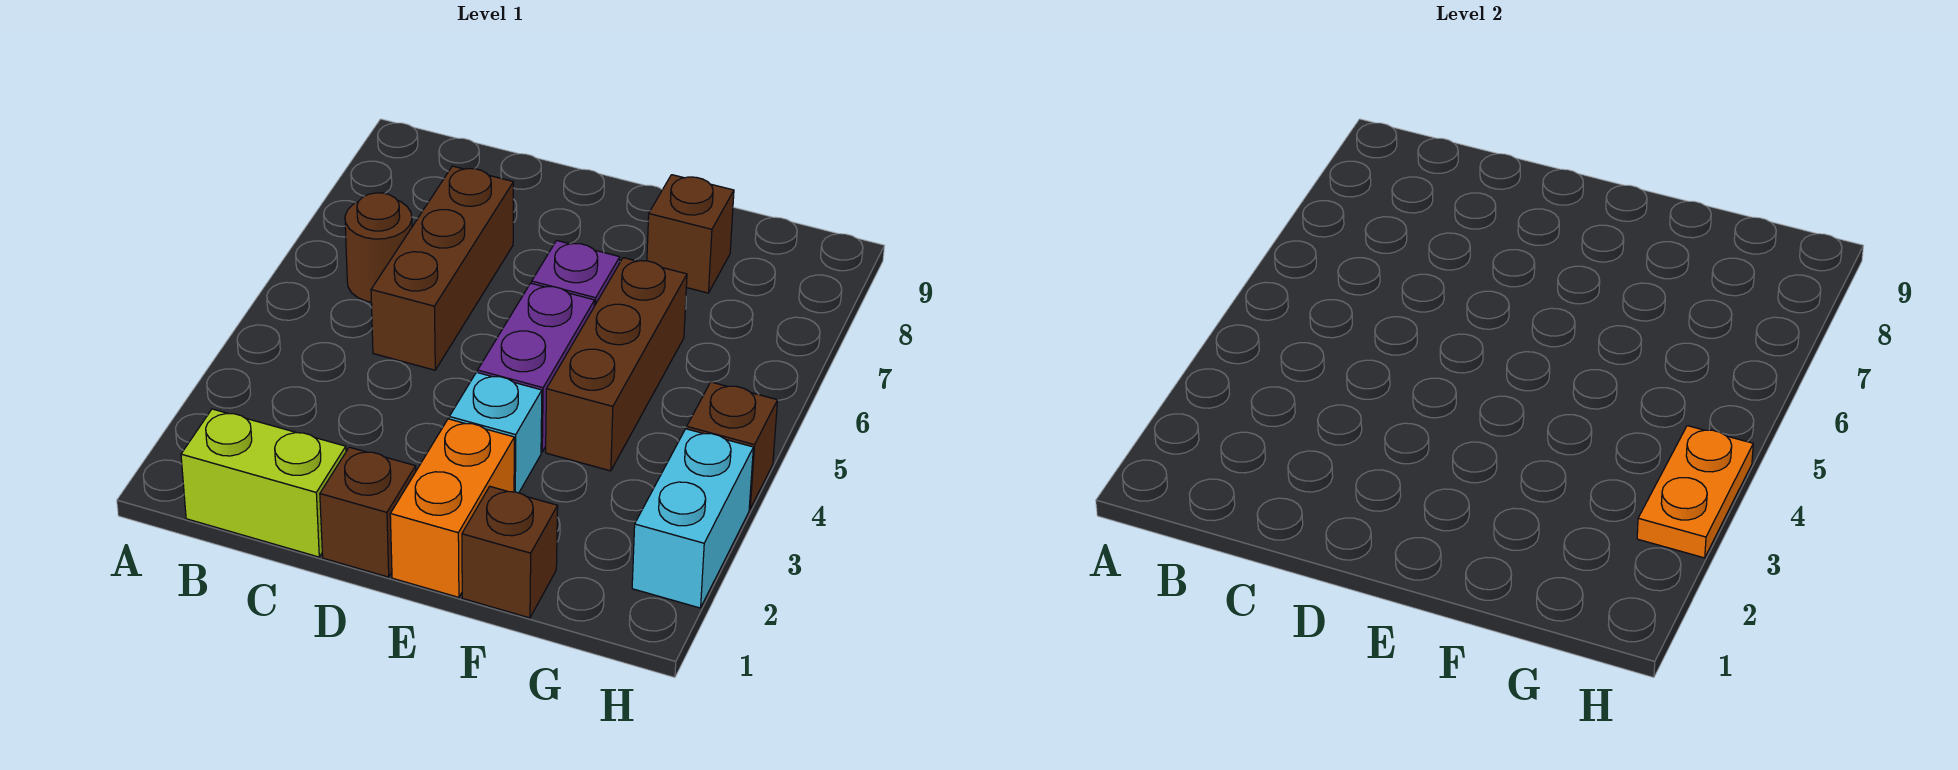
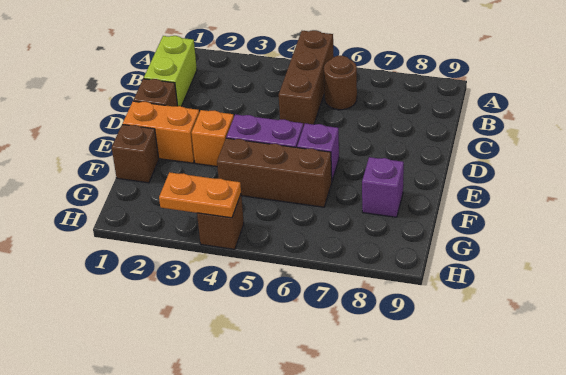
brown brick C5:C7 level 1 -> brown brick A5:C5 level 1
cyan brick E3 level 1 -> orange brick E3 level 1
brown brick F8 level 1 -> purple brick F8 level 1
cyan brick H2:H3 level 1 -> none

